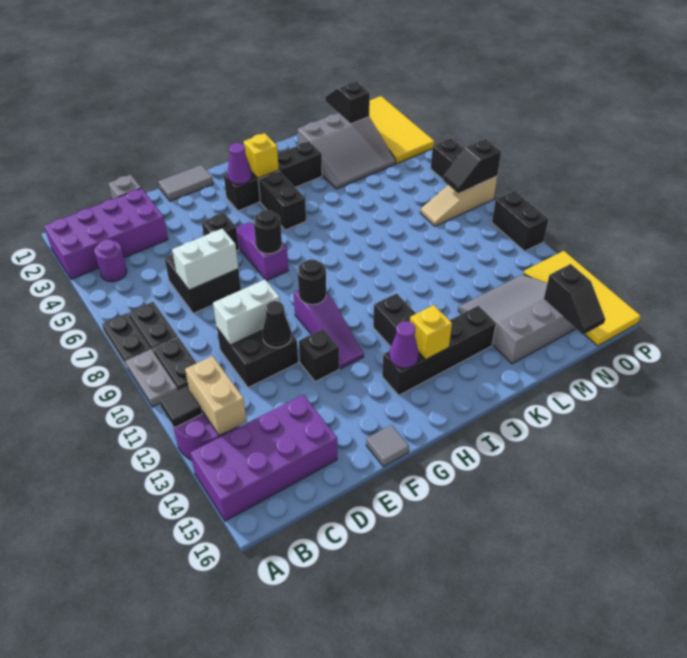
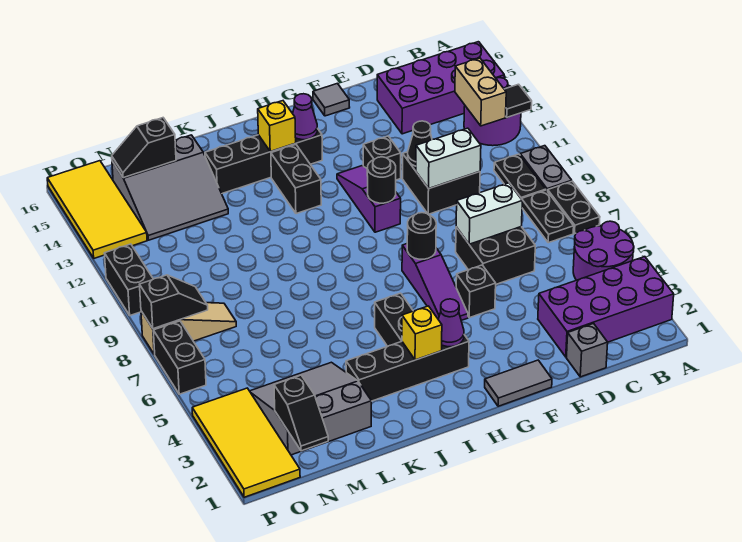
purple round brick B4 level 1 -> purple round brick A4:B5 level 1
black slope N15:N16 level 2 top 15 -> black slope M15:N15 level 2 top M

